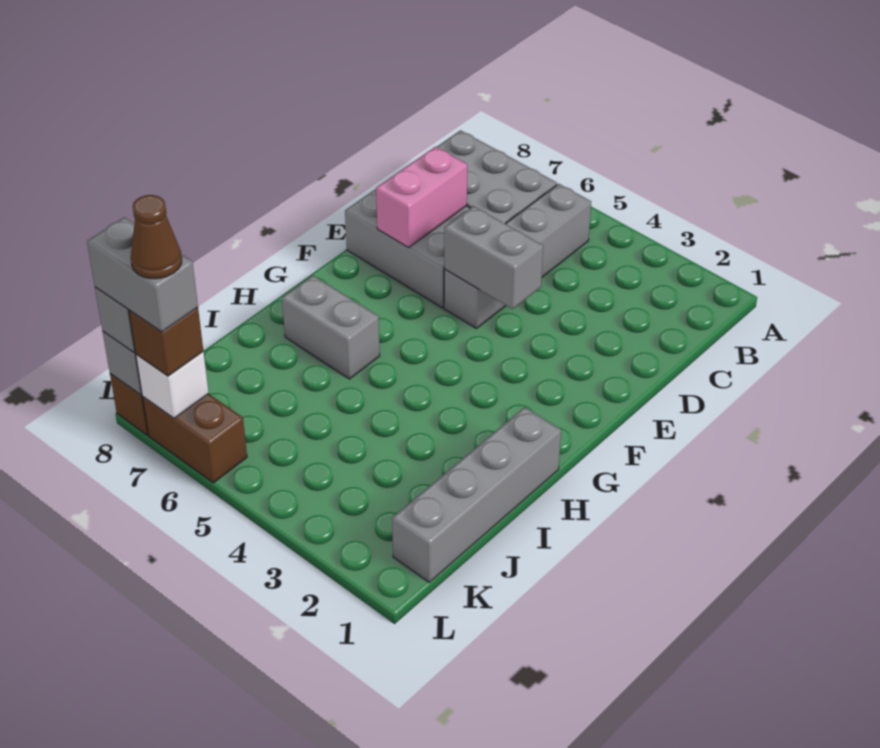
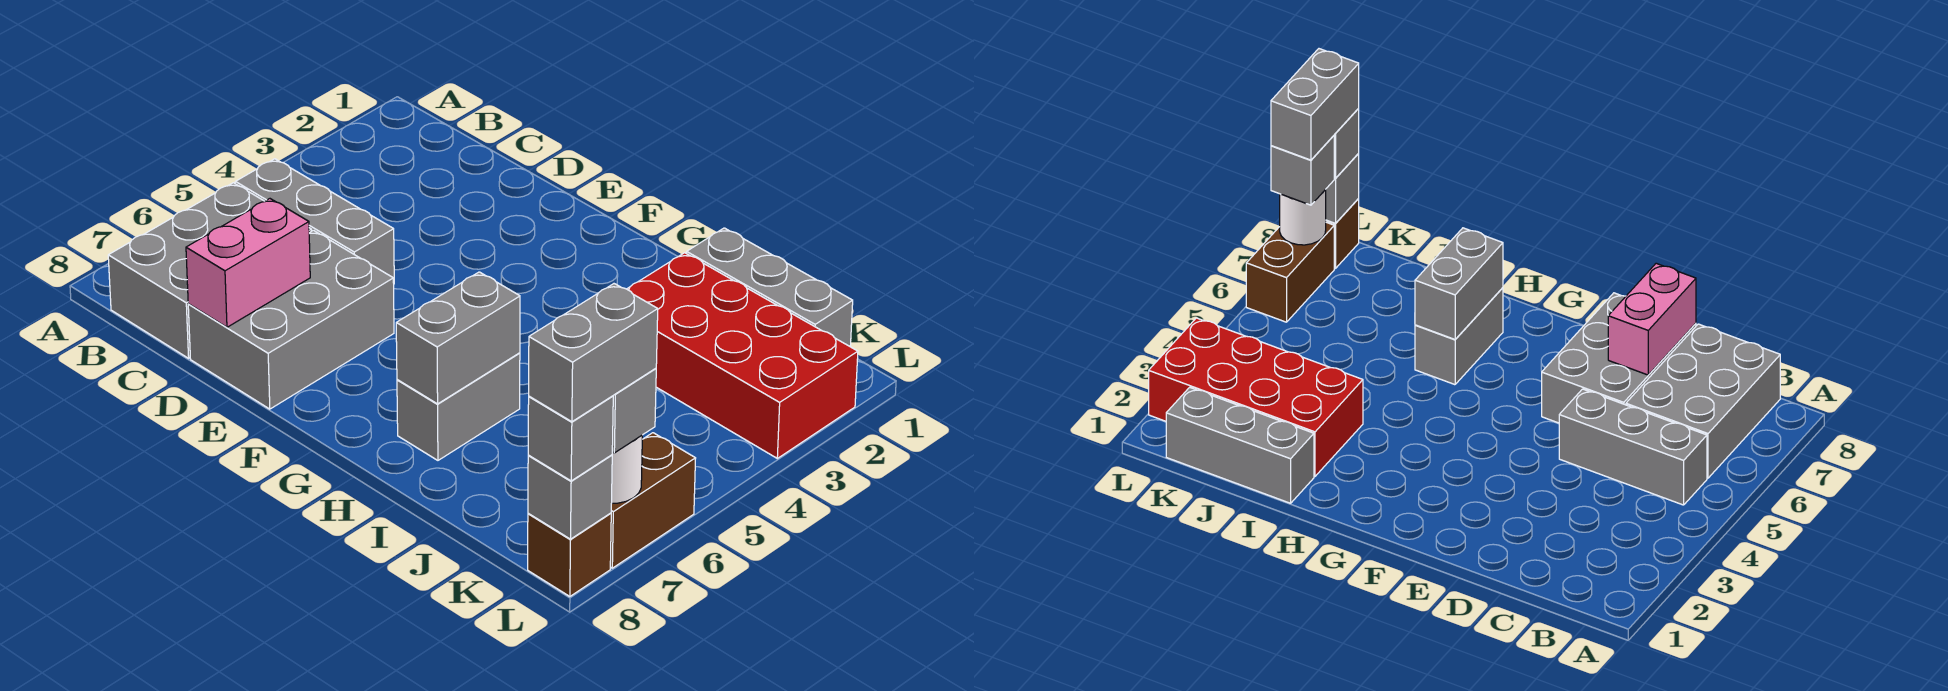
grey brick B5:E5 level 1 -> grey brick B5:D5 level 1
pink brick D7:E7 level 2 -> pink brick D7:D8 level 2
grey brick E4:E5 level 2 -> grey brick H6:H7 level 2
grey brick H1:K1 level 1 -> grey brick I1:K1 level 1
none -> red brick I2:L3 level 1
white brick L7 level 2 -> white round brick L7 level 2
brown brick L7 level 3 -> grey brick L7 level 3
brown cone L7 level 5 -> none

